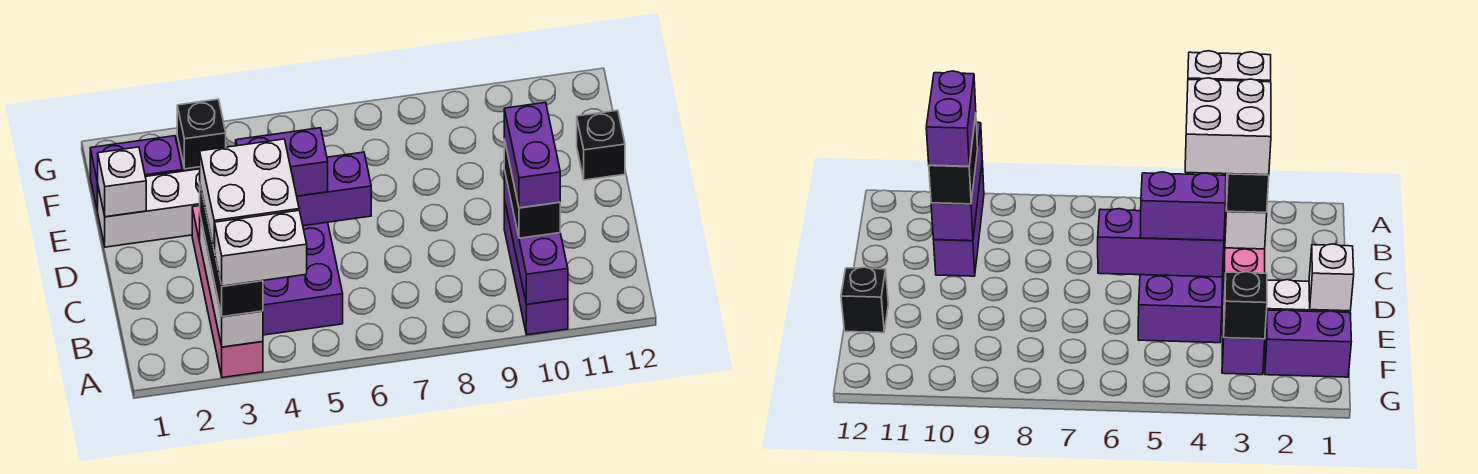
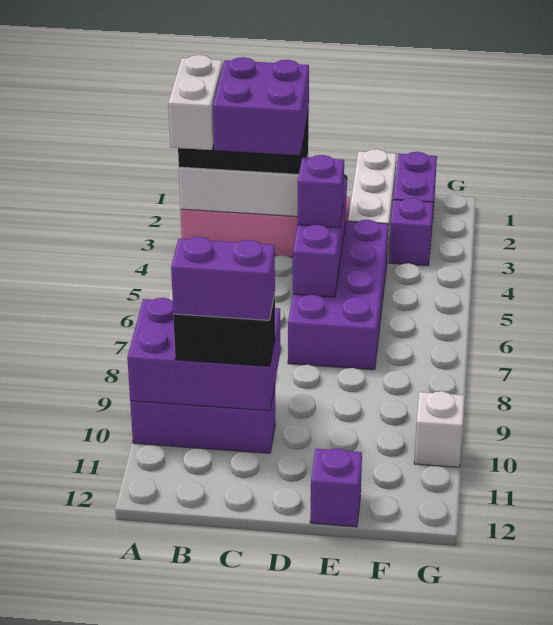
purple brick A10:C10 level 2 -> purple brick A9:C10 level 2
white brick B3:C4 level 4 -> purple brick B3:C4 level 4
purple brick B4:E5 level 1 -> purple brick D4:E7 level 1
purple brick D4:D5 level 3 -> purple brick D5 level 3
white brick E1 level 2 -> white brick G10 level 1
black brick E12 level 1 -> purple brick E12 level 1
black brick F3 level 2 -> none

